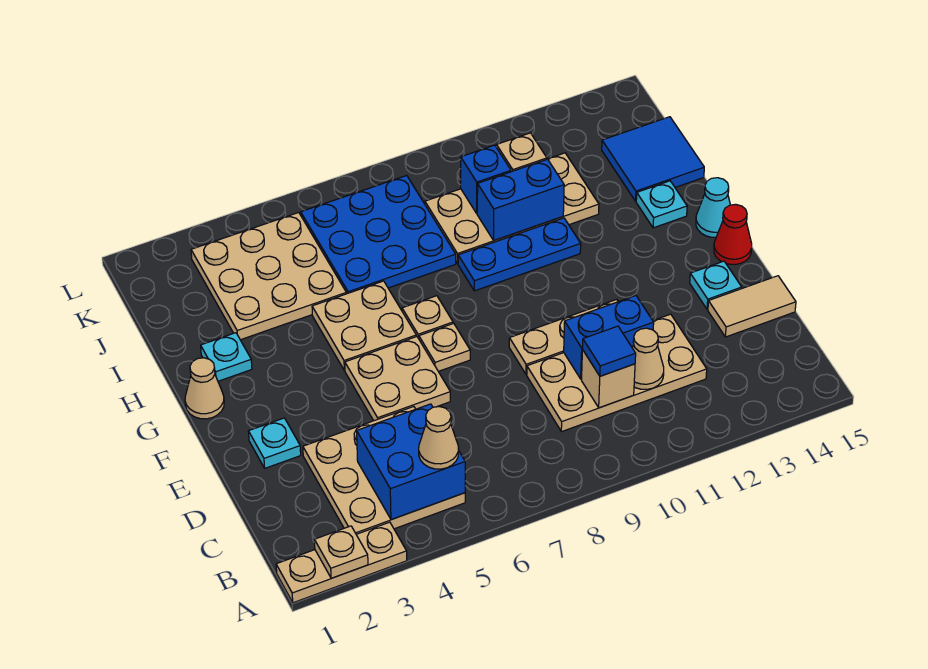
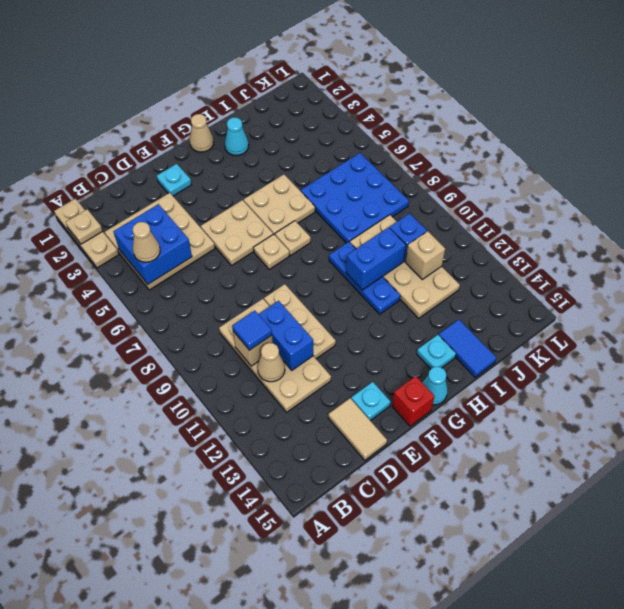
red cone F15 level 1 -> red brick F15 level 1
cyan plate H2 level 1 -> cyan cone H2 level 1
tan plate I3:K5 level 1 -> none
blue brick I10:I11 level 2 -> blue brick H10:I10 level 2
blue tile I14:J15 level 1 -> blue tile I14:I15 level 1

